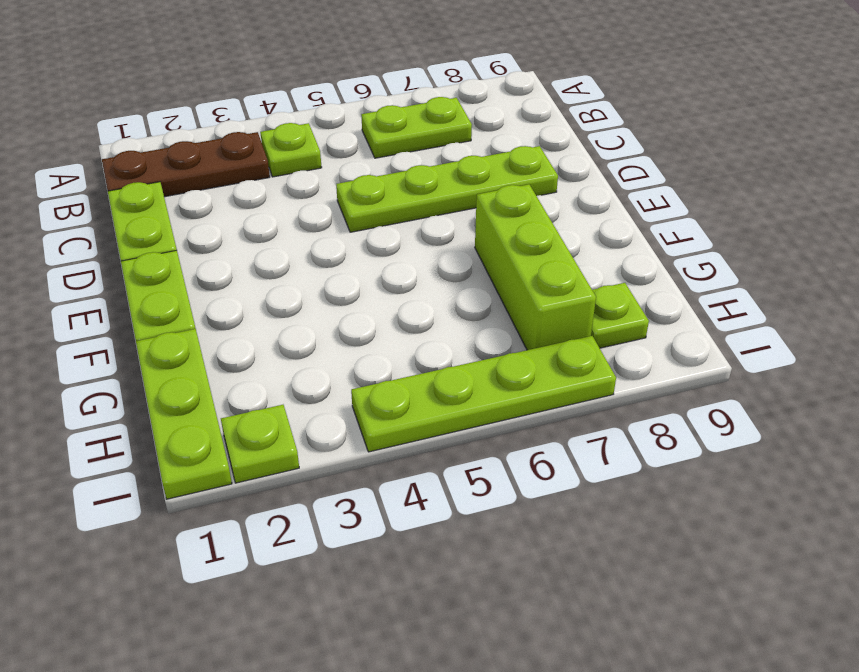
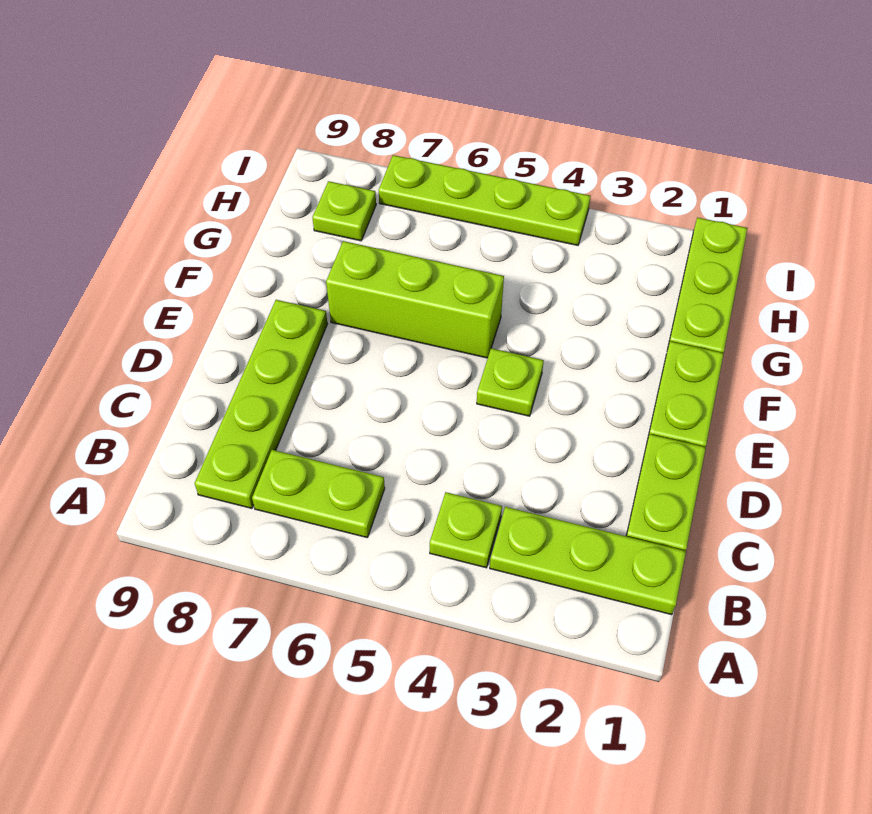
brown plate B1:B3 level 1 -> lime plate B1:B3 level 1
lime plate D5:D8 level 1 -> lime plate B8:E8 level 1
lime brick F7:H7 level 1 -> lime brick F5:F7 level 1
lime plate I2 level 1 -> lime plate E4 level 1

